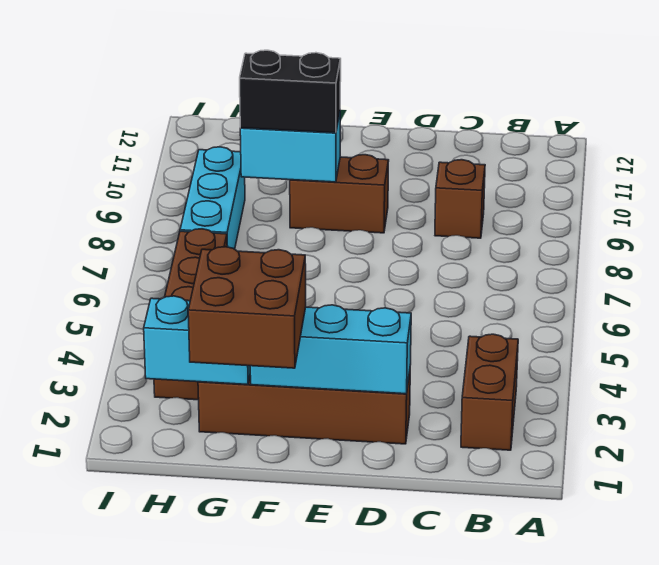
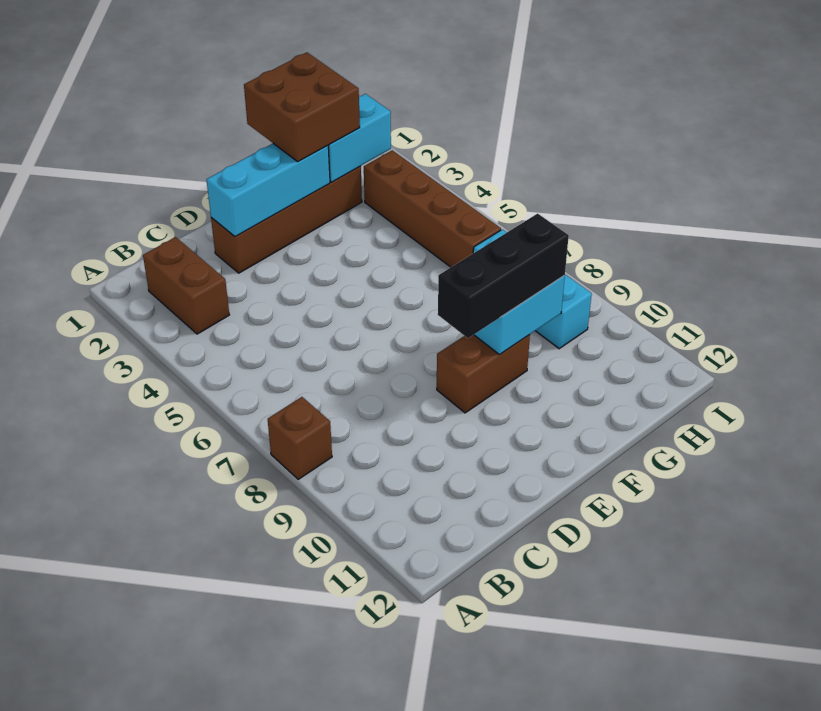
brown brick C9 level 1 -> brown brick A8 level 1
black brick F9:G9 level 3 -> black brick E9:G9 level 3

